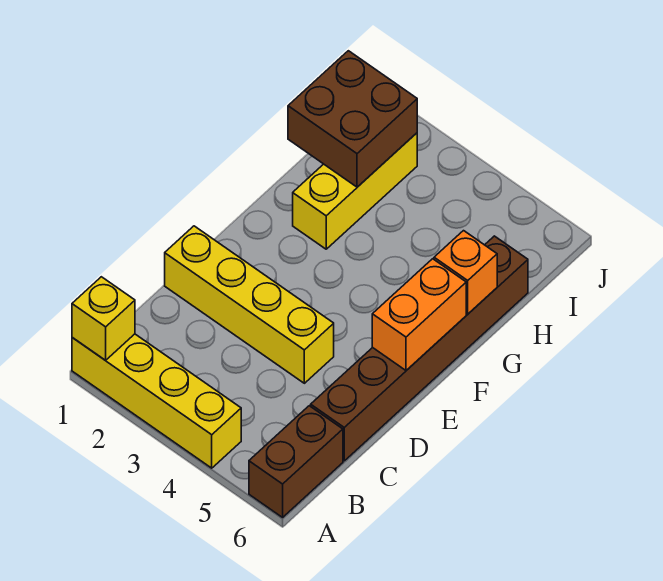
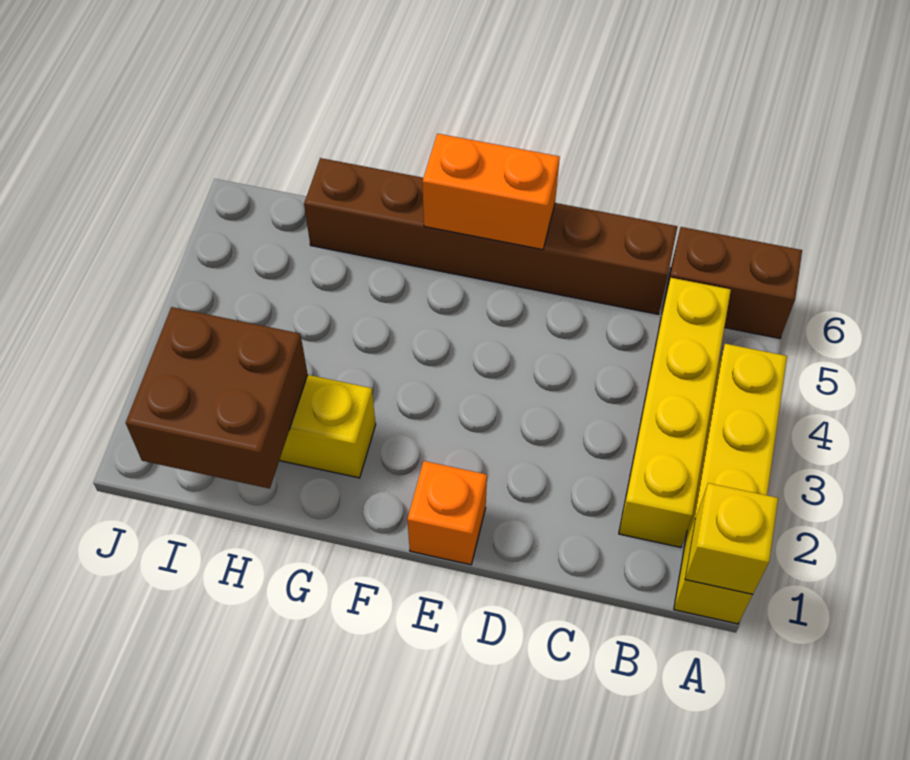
yellow brick D1:D4 level 1 -> yellow brick B2:B5 level 1
orange brick G6 level 2 -> orange brick E1 level 1

